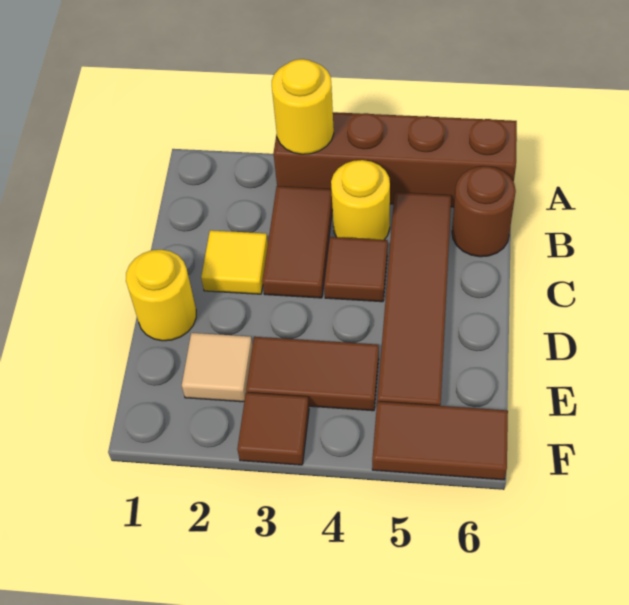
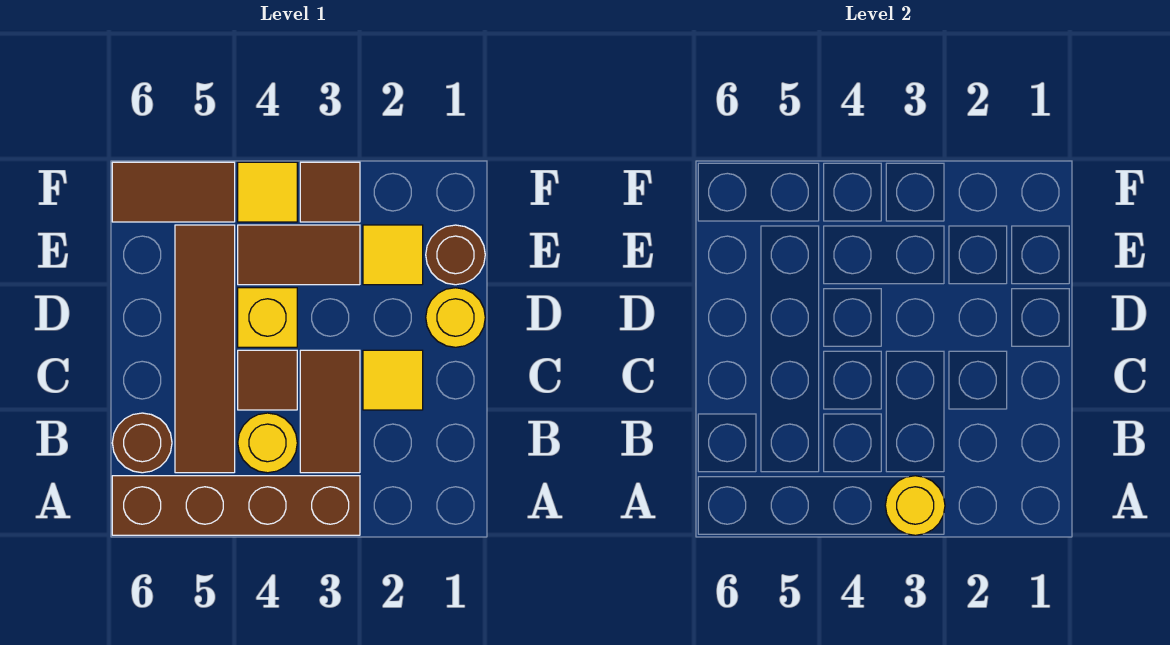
none -> yellow brick D4 level 1
none -> brown round brick E1 level 1
tan tile E2 level 1 -> yellow tile E2 level 1
none -> yellow tile F4 level 1

